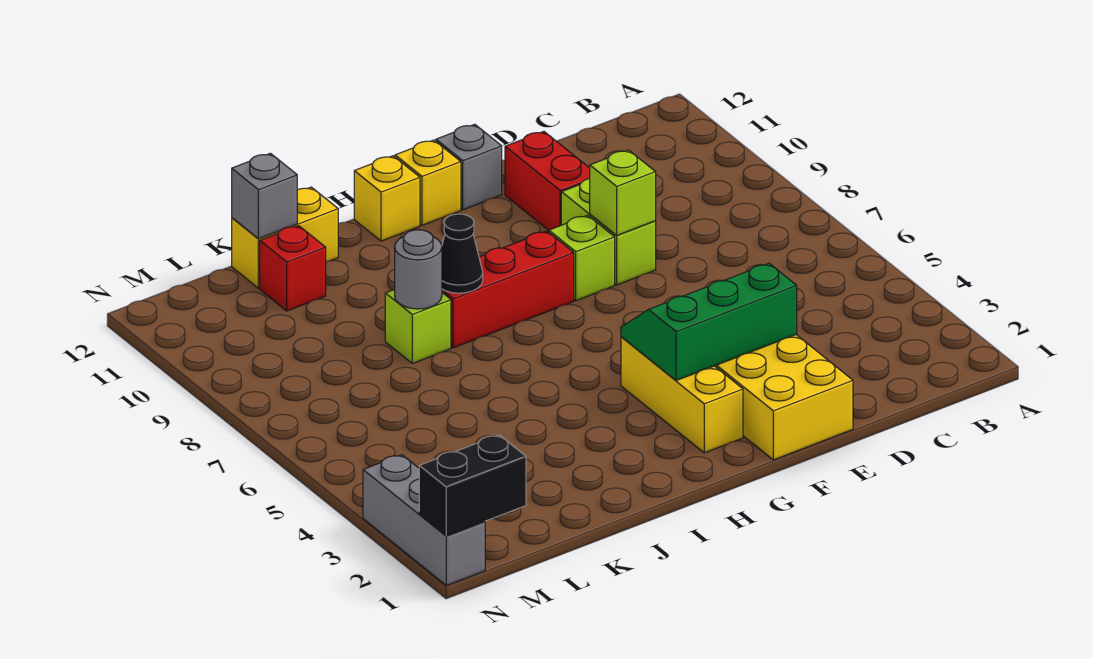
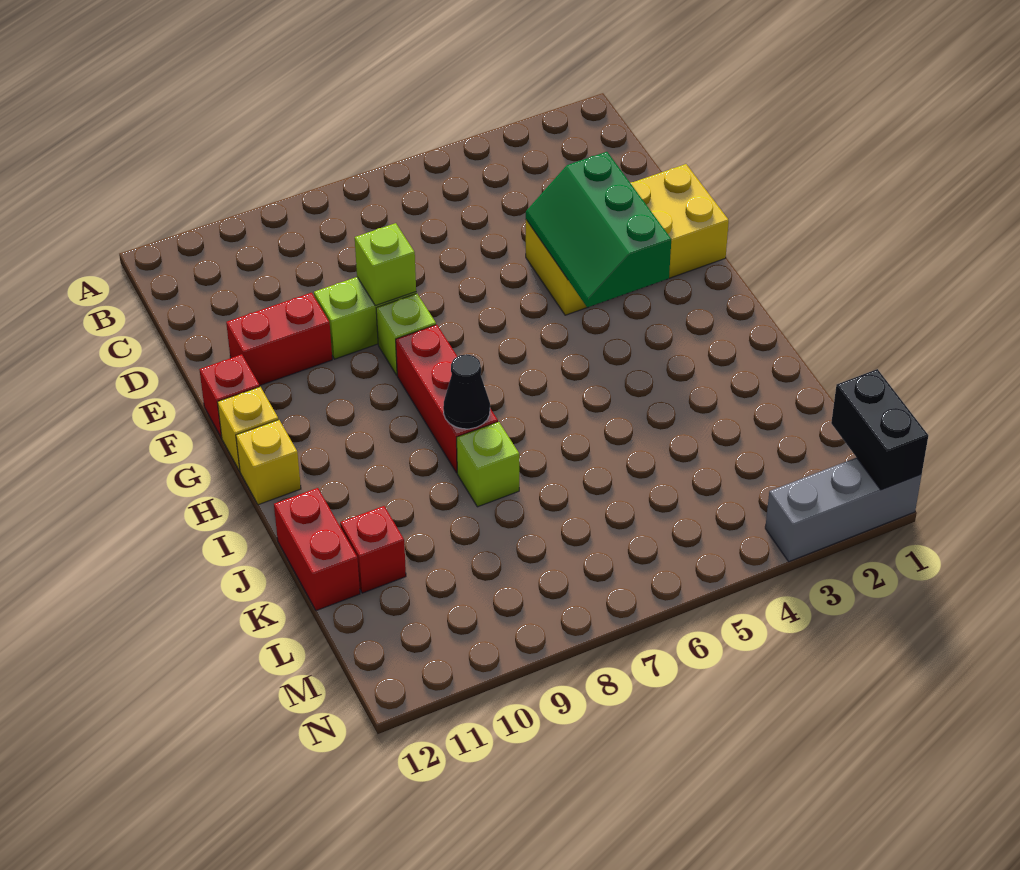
grey brick F12 level 1 -> red brick F12 level 1
yellow brick G2:G4 level 1 -> none
grey round brick J8 level 2 -> none
yellow brick J12:K12 level 1 -> red brick J12:K12 level 1
grey brick K12 level 2 -> none

